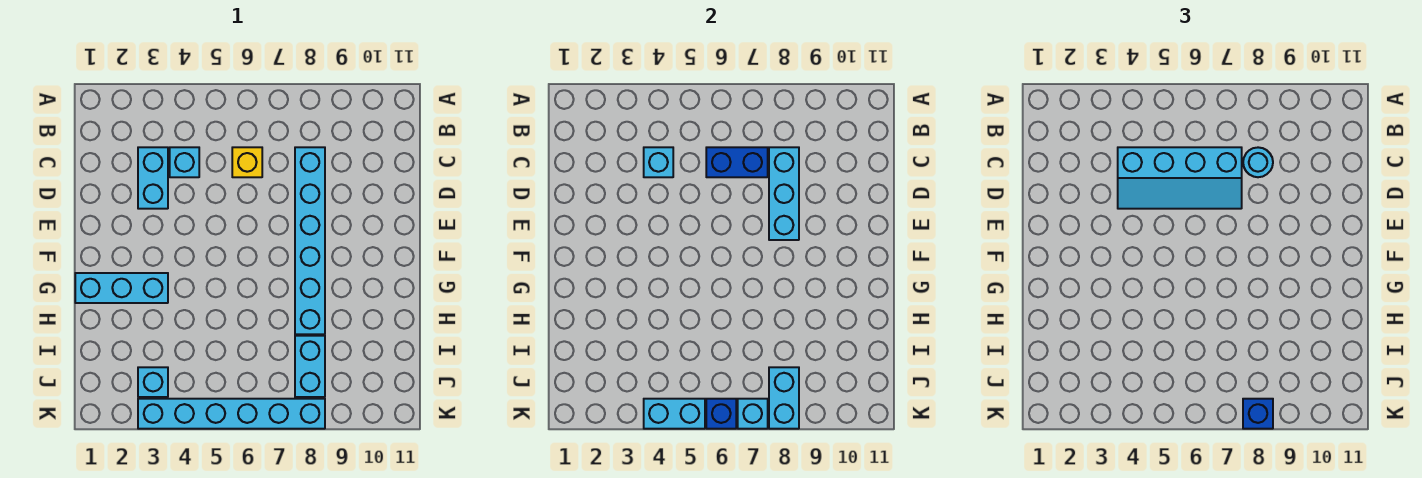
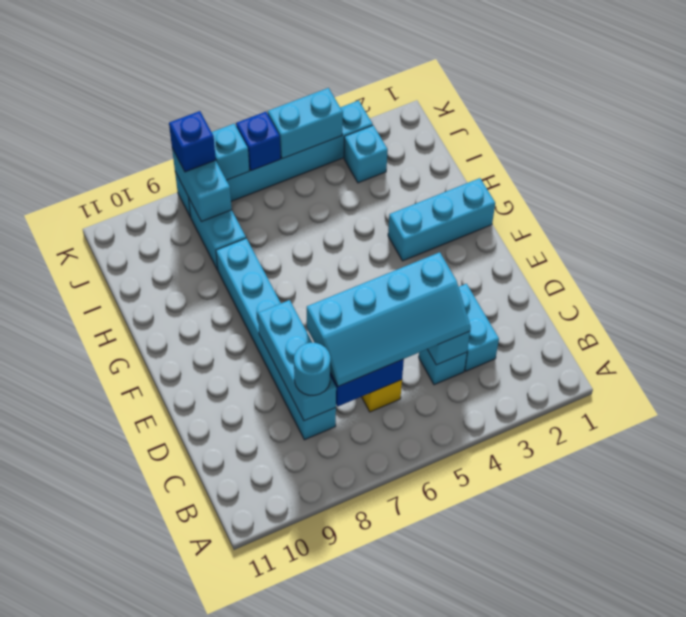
cyan slope C4:D7 level 3 top C -> cyan slope C4:D7 level 3 top D

